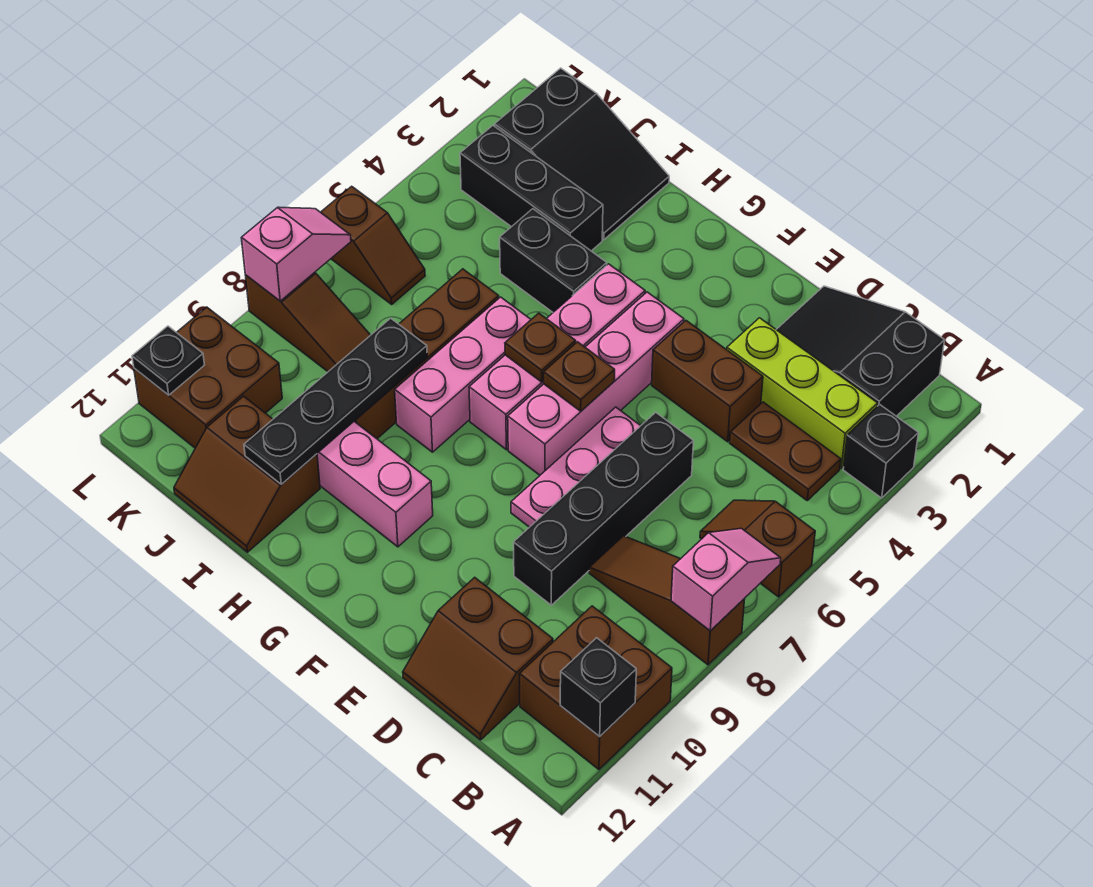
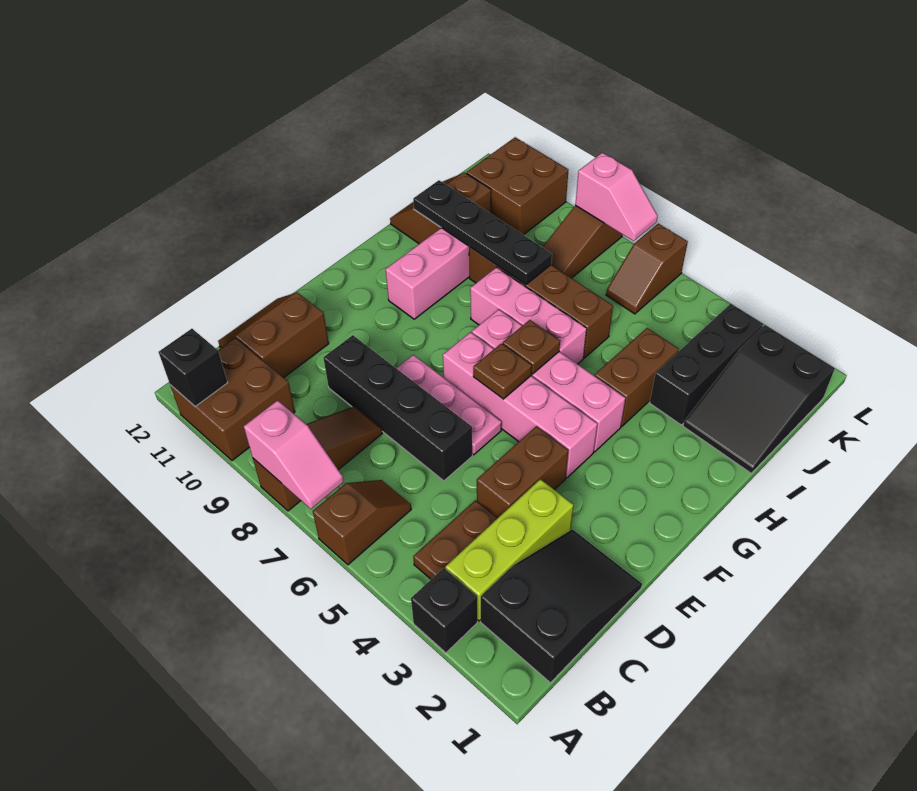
black brick H4:I4 level 1 -> brown brick H4:I4 level 1
black plate L11 level 2 -> none

